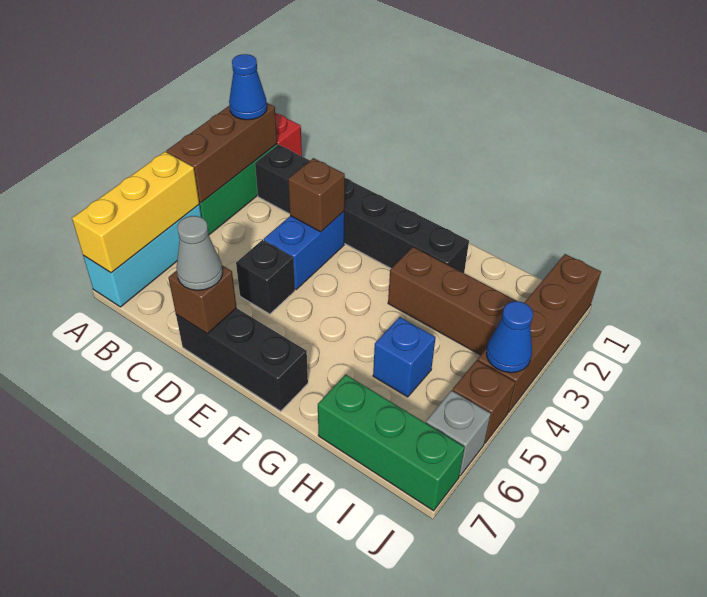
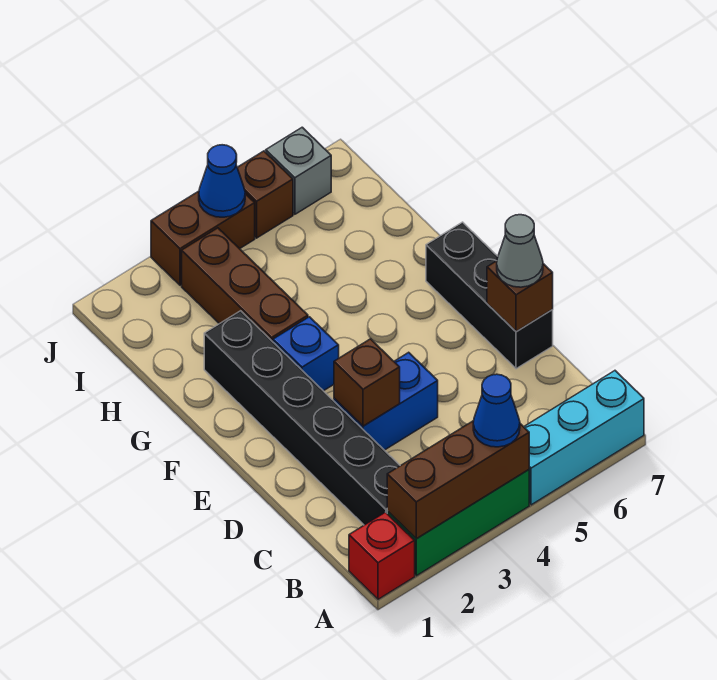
blue cone A2 level 3 -> blue cone A4 level 3
yellow brick A5:A7 level 2 -> none
black brick D5 level 1 -> none
blue brick H5 level 1 -> blue brick F3 level 1
green brick H7:J7 level 1 -> none
brown brick J1:J4 level 1 -> brown brick J3:J4 level 1

